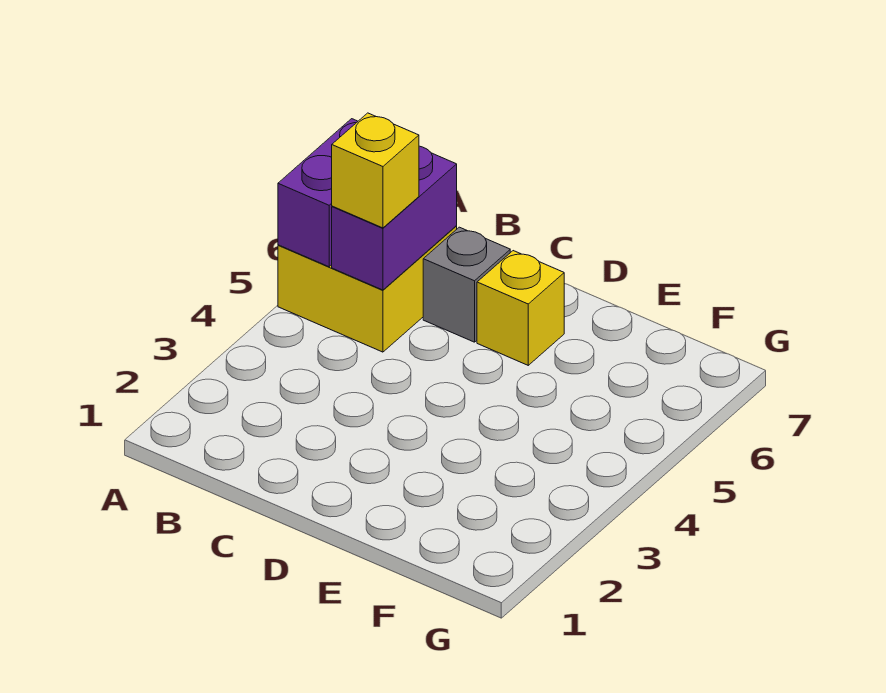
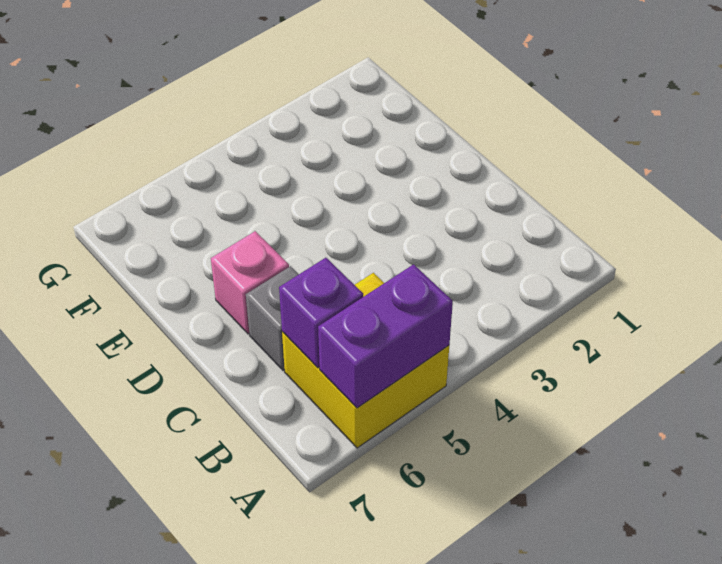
purple brick B5:B6 level 2 -> purple brick B6 level 2
yellow brick B5 level 3 -> none
yellow brick D6 level 1 -> pink brick D6 level 1

